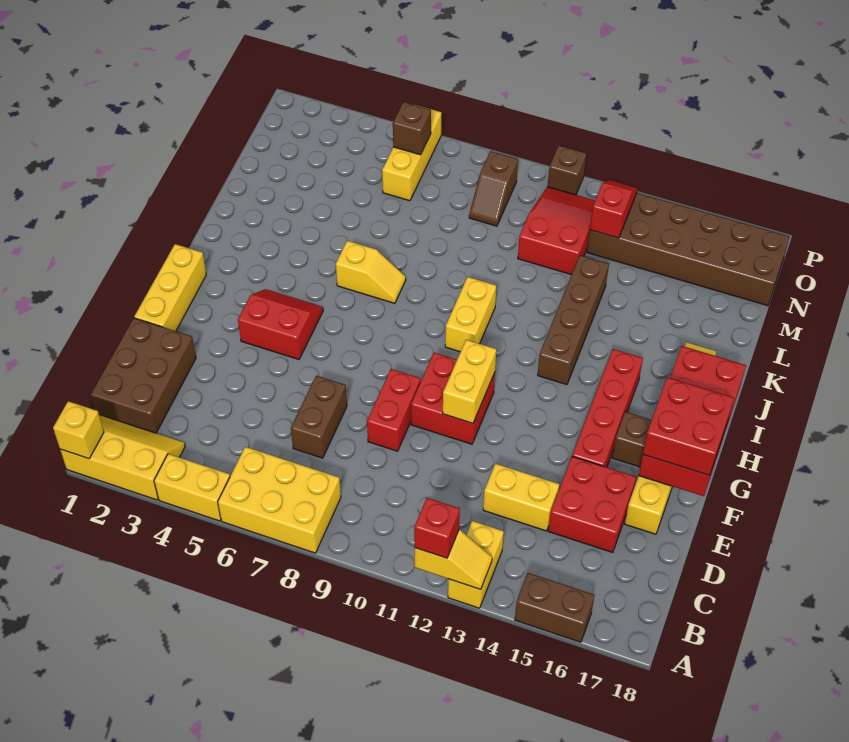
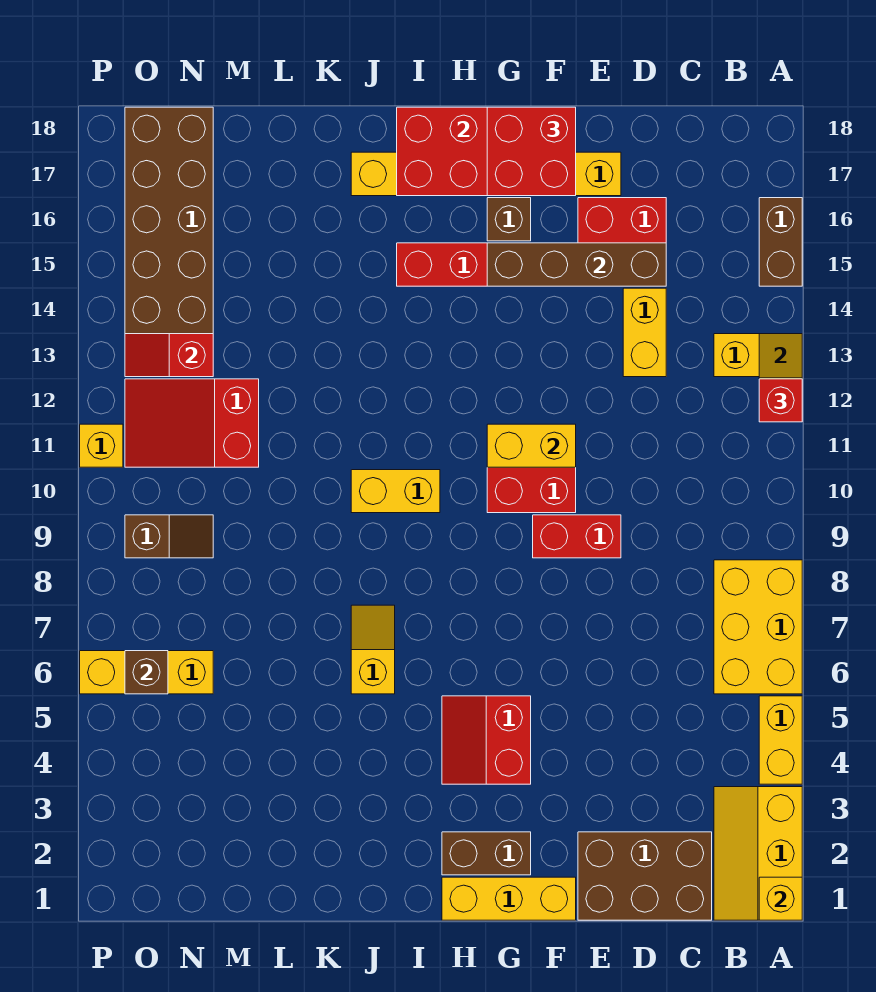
brown brick D7:E7 level 1 -> brown brick G2:H2 level 1
brown brick I13:L13 level 1 -> brown brick D15:G15 level 2
brown brick P11 level 1 -> yellow brick P11 level 1

